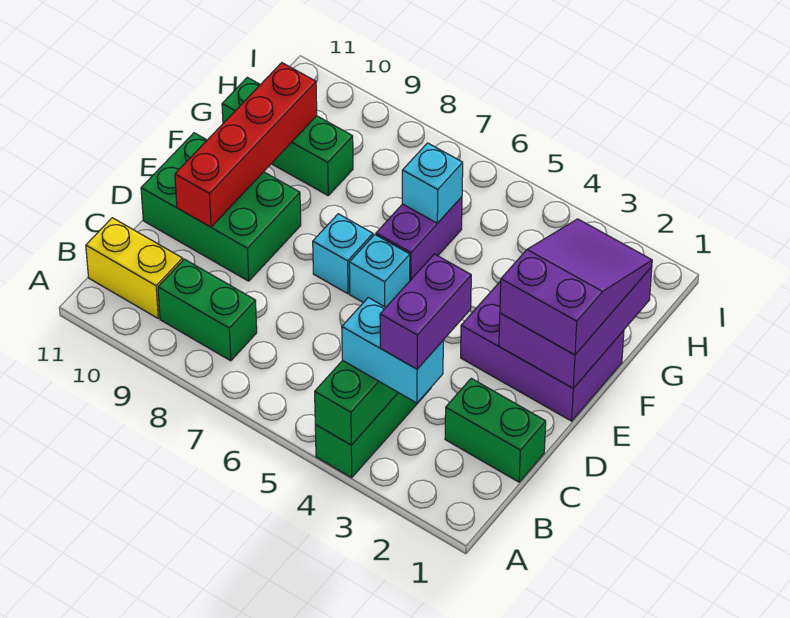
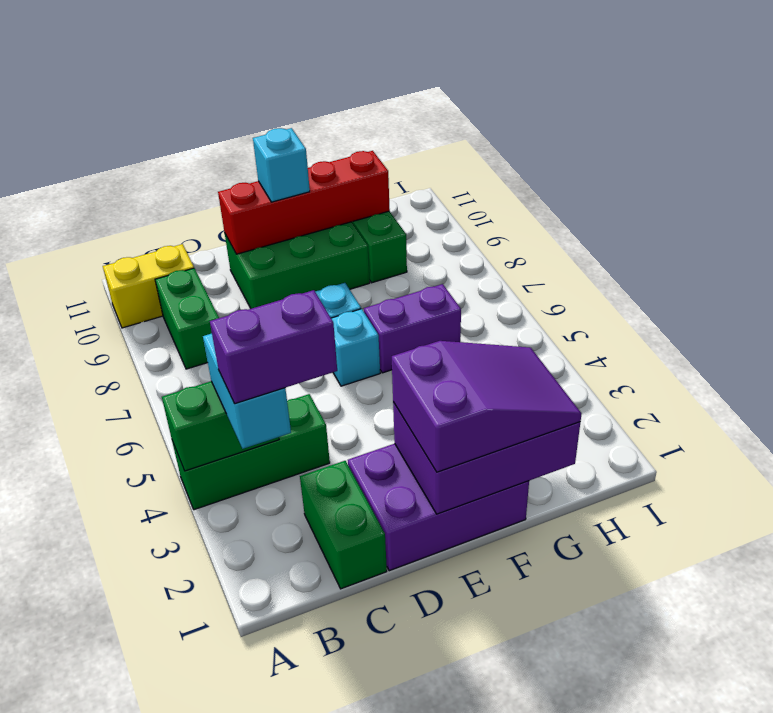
yellow brick B10:B11 level 1 -> yellow brick A10:B10 level 1
green brick D9:E11 level 1 -> green brick D9:F10 level 1
purple brick E1:F3 level 1 -> purple brick D1:F2 level 1
cyan brick G6 level 2 -> cyan brick E10 level 3

